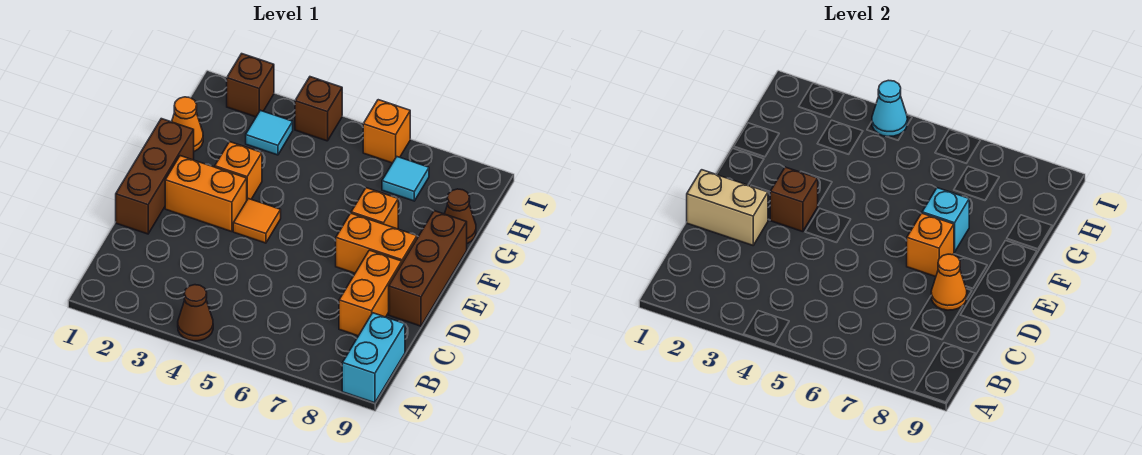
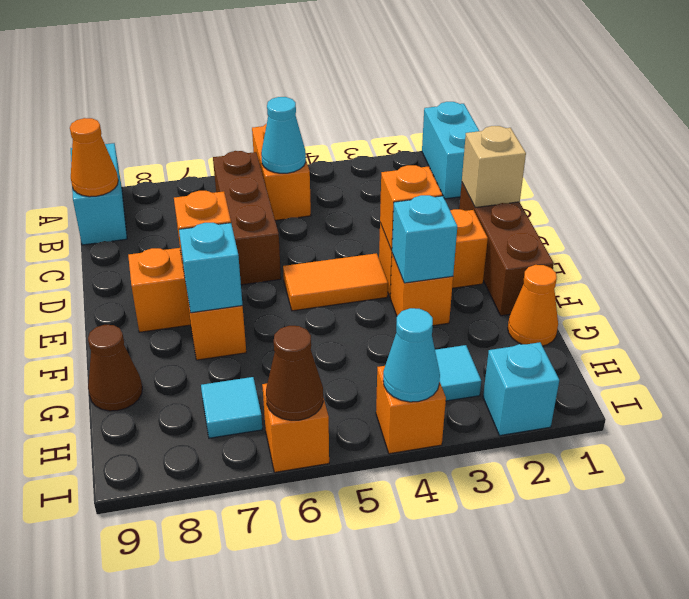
none -> cyan brick A1:B1 level 1
brown cone A4 level 1 -> brown cone I6 level 2
none -> cyan cone B5 level 2
orange brick C8:D8 level 1 -> orange brick A5:B5 level 1
tan brick D1:D2 level 2 -> tan brick D1 level 2
orange cone D8 level 2 -> orange cone B9 level 2
brown brick D9:F9 level 1 -> brown brick B6:D6 level 1
brown brick E3 level 2 -> orange brick E3 level 2
orange tile E4 level 1 -> orange tile E4:E5 level 1
none -> cyan brick F3 level 2
brown brick I2 level 1 -> cyan brick I2 level 1
brown brick I4 level 1 -> orange brick I4 level 1

